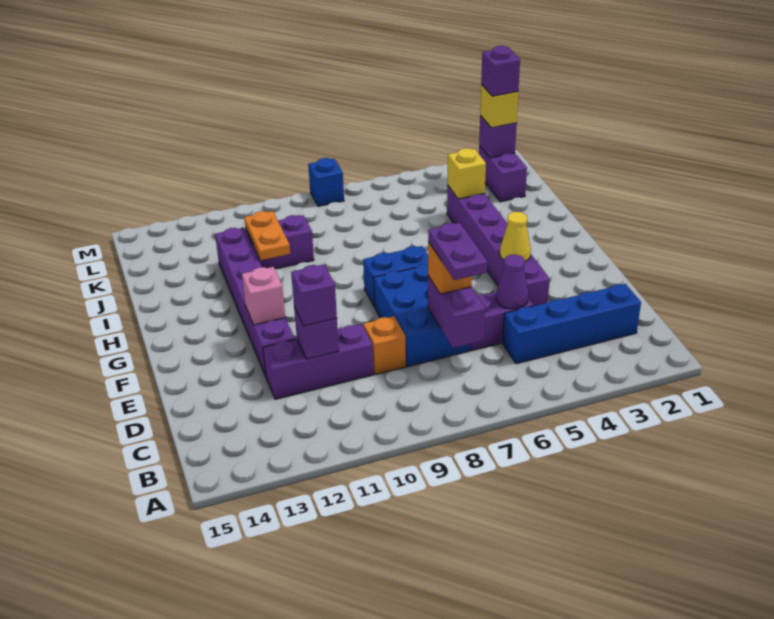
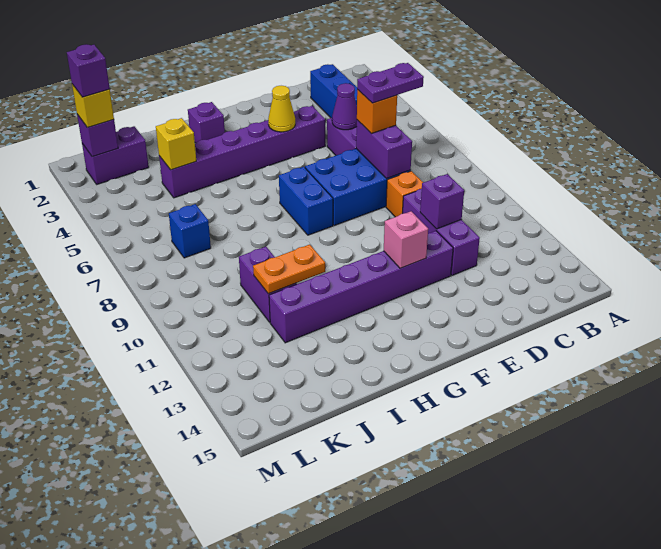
purple brick C7:D7 level 2 -> purple brick D7:D8 level 2
purple brick D11 level 3 -> purple brick H2 level 1
blue brick M8 level 1 -> blue brick K7 level 1

